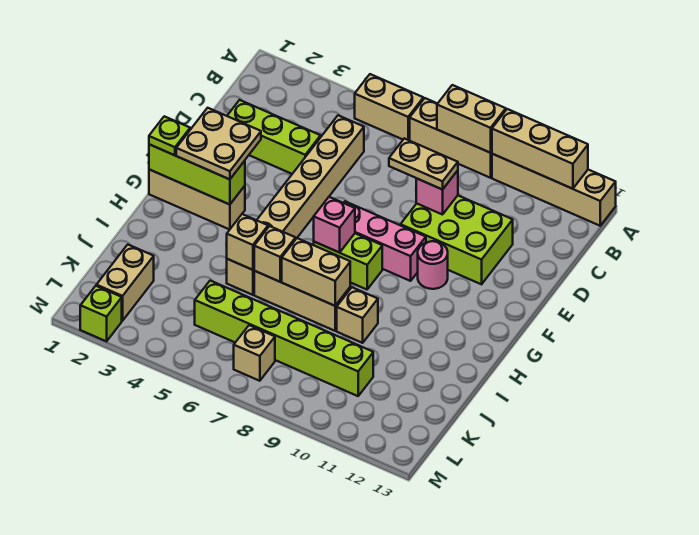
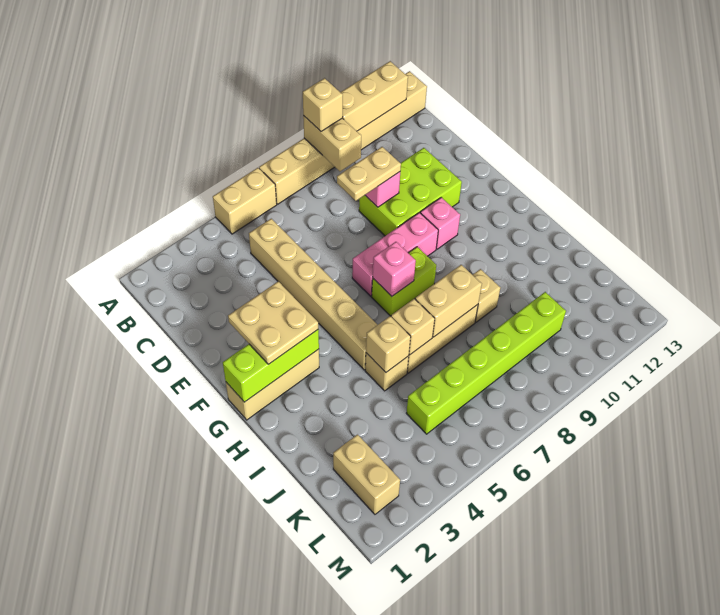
tan brick A8:A9 level 2 -> tan brick A9:B9 level 2
lime brick D2:D4 level 1 -> none
pink round brick F10 level 1 -> pink brick F10 level 1
lime plate G1 level 3 -> none
tan brick L7 level 1 -> tan brick A9 level 3
lime brick M2 level 1 -> none

